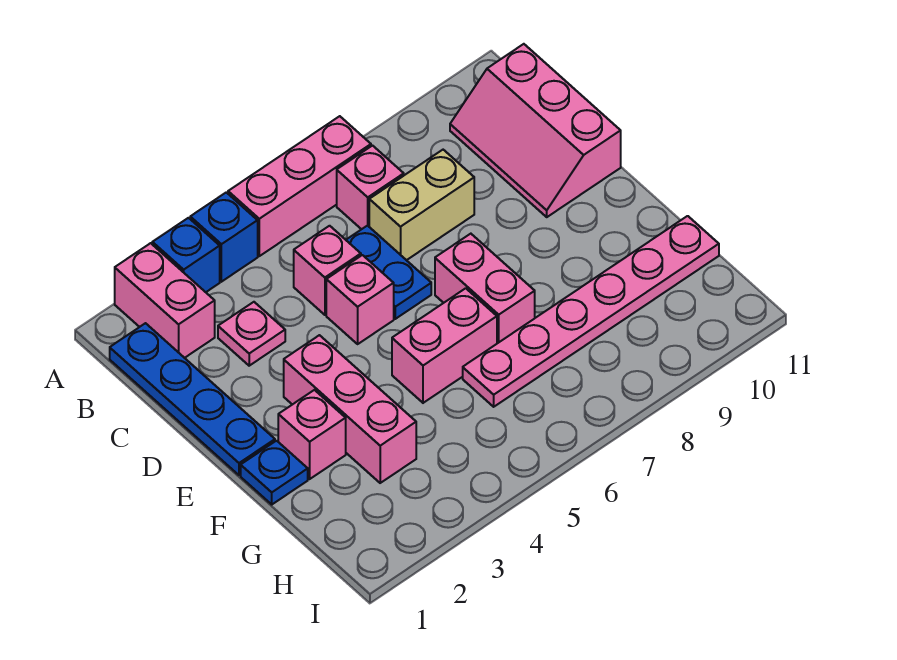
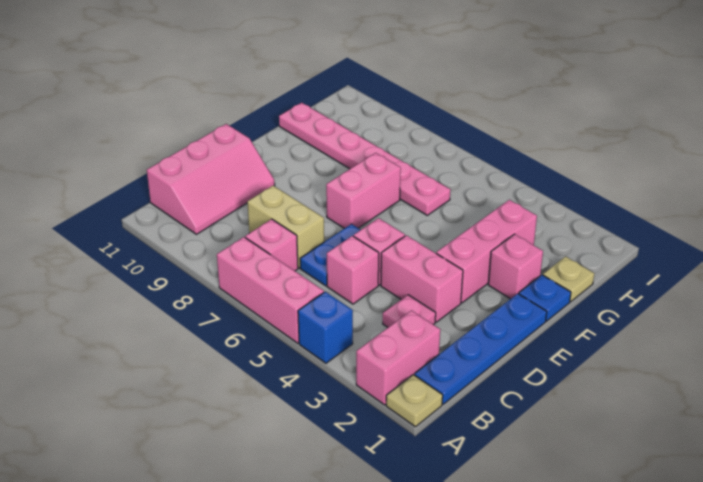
none -> tan plate A1 level 1
blue brick A3 level 1 -> none
pink brick F5:F6 level 1 -> pink brick D3:D4 level 1
none -> tan plate G1 level 1

